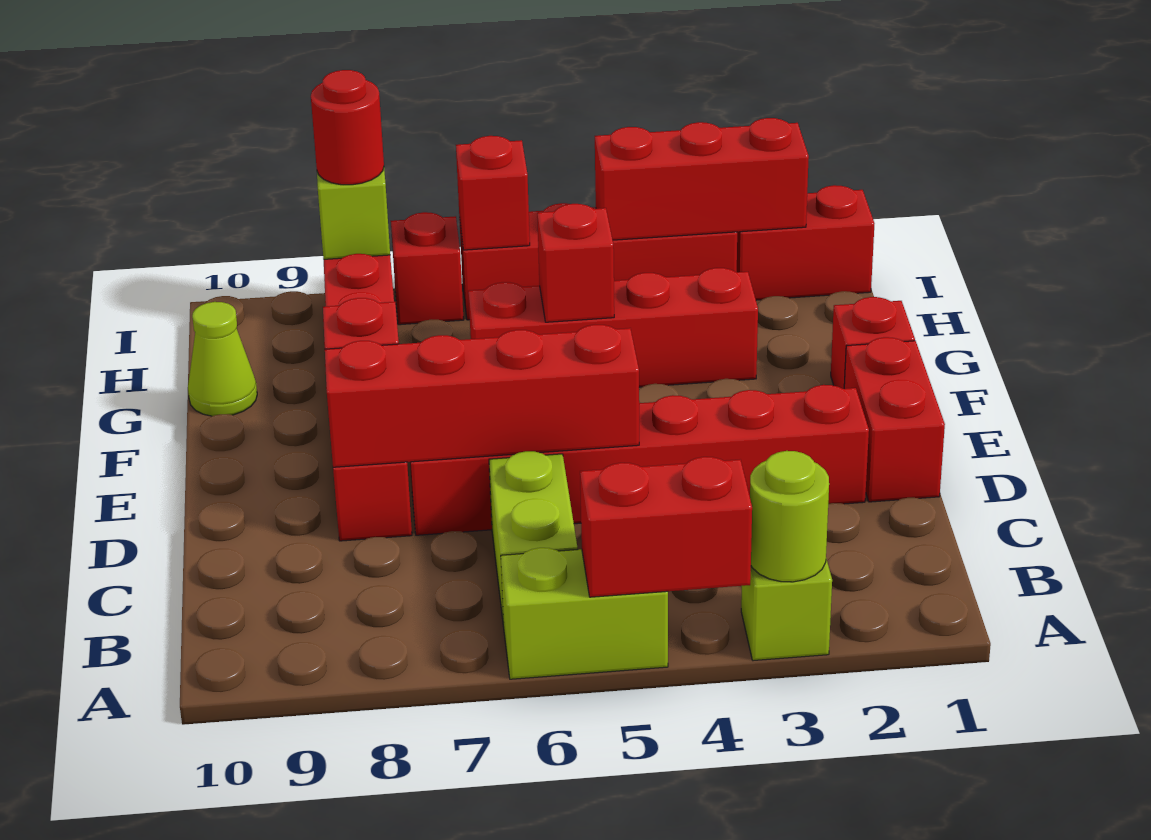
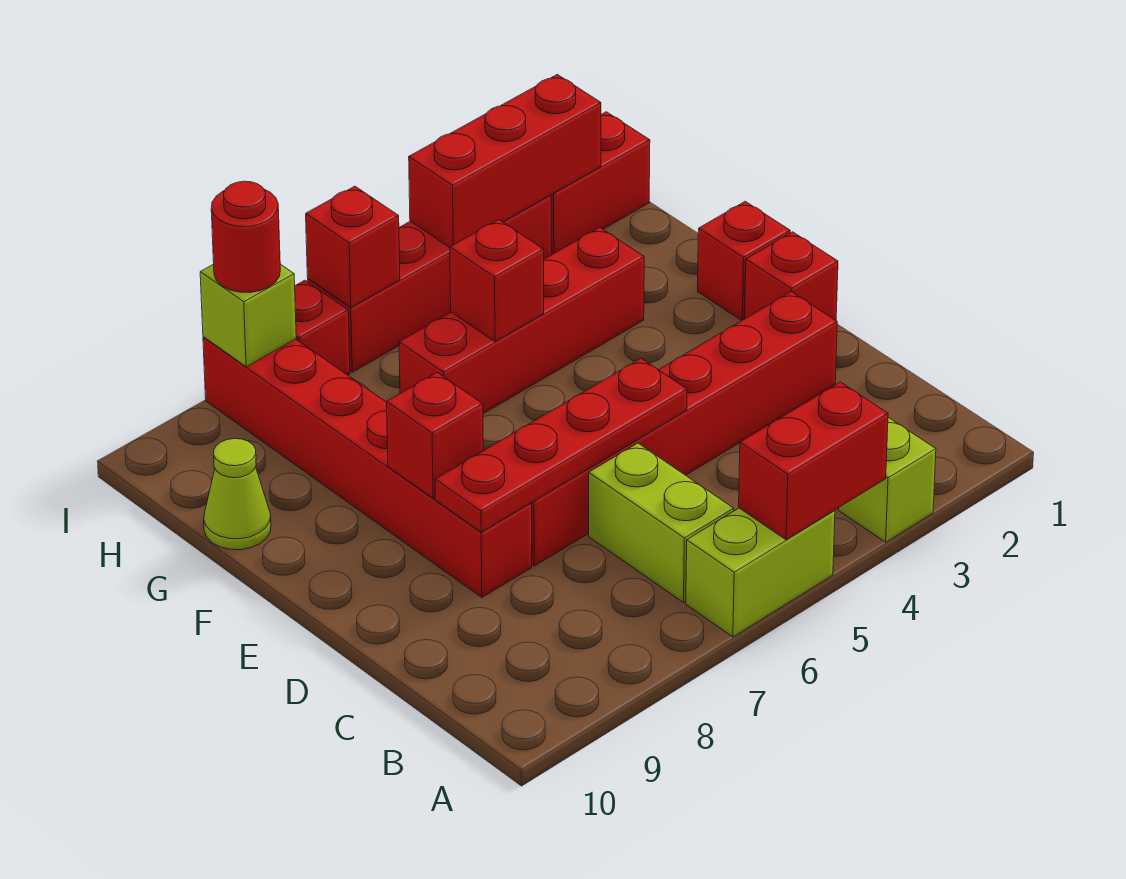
lime round brick A3 level 2 -> none
red brick D1:E1 level 1 -> red brick E1 level 1
red brick D5:D8 level 2 -> red plate D5:D8 level 2

